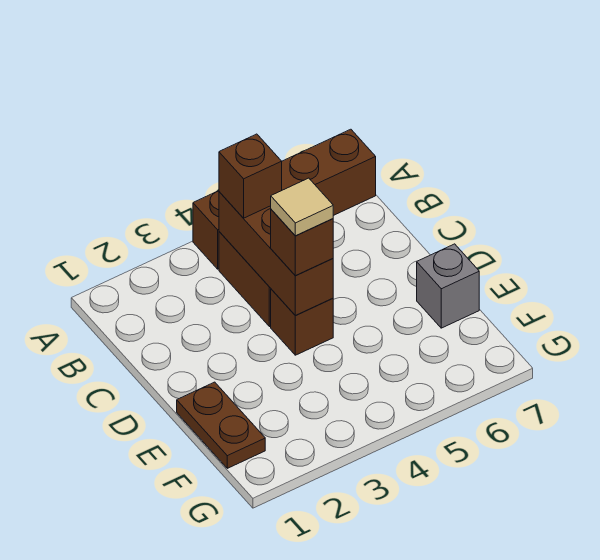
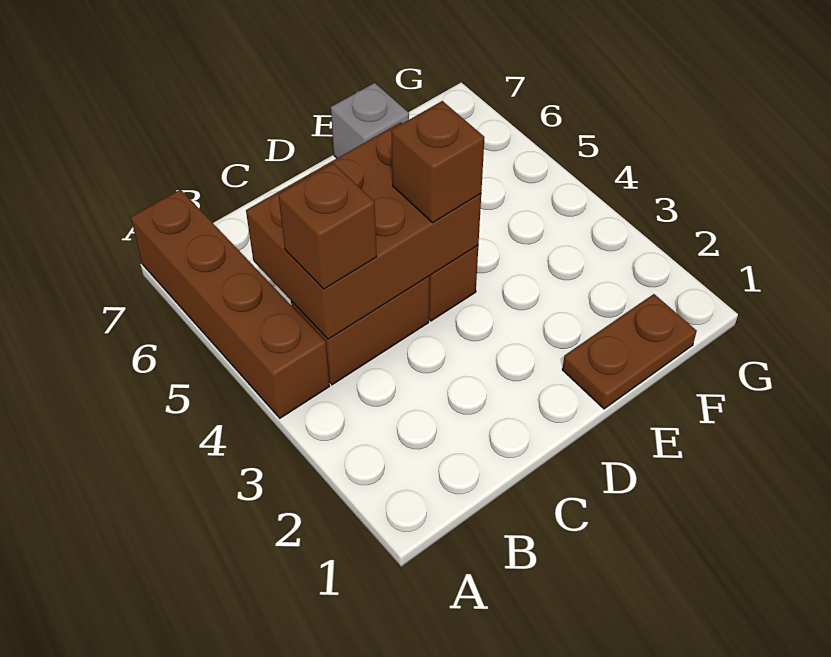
brown brick B4:D4 level 2 -> brown brick B4:D5 level 2
tan tile D4 level 4 -> none

